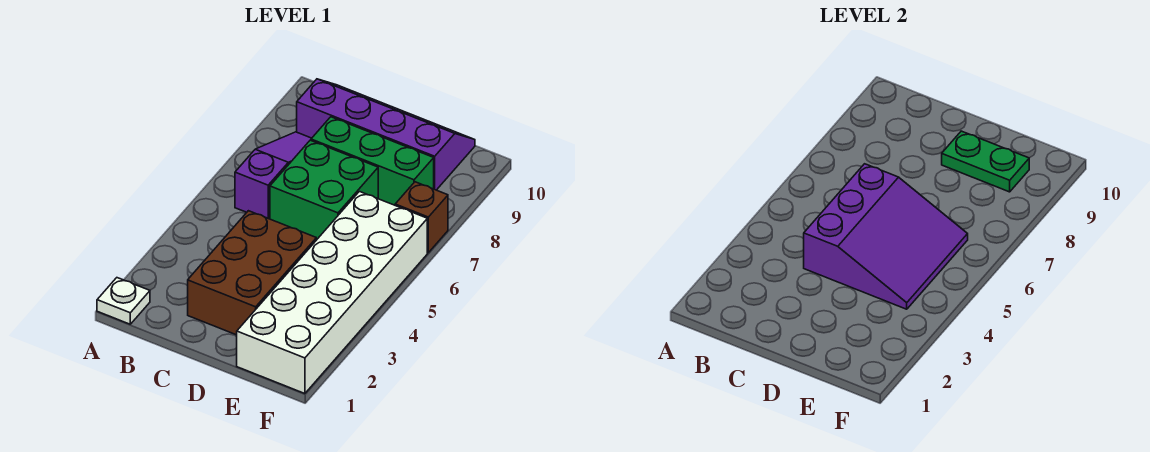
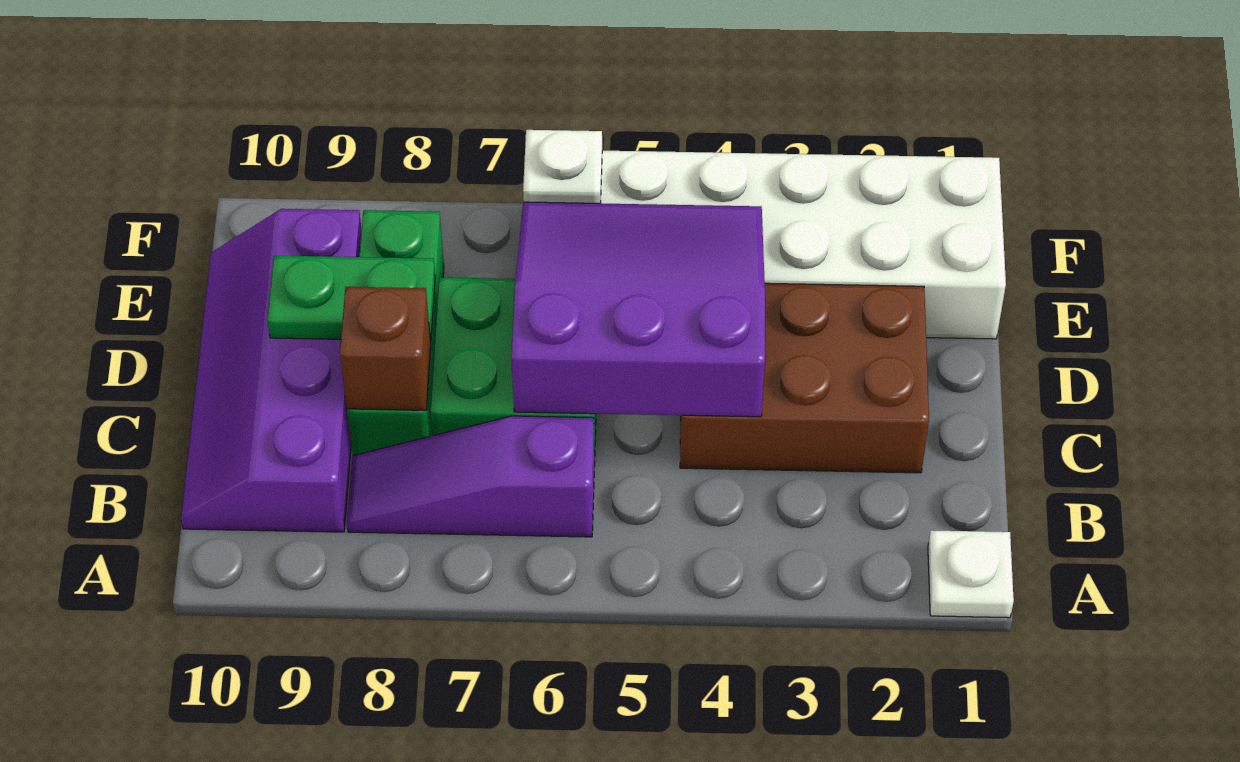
green plate D9:E9 level 2 -> green plate D8:D9 level 2
none -> white plate F6 level 2
brown brick F7 level 1 -> brown brick C8 level 2

